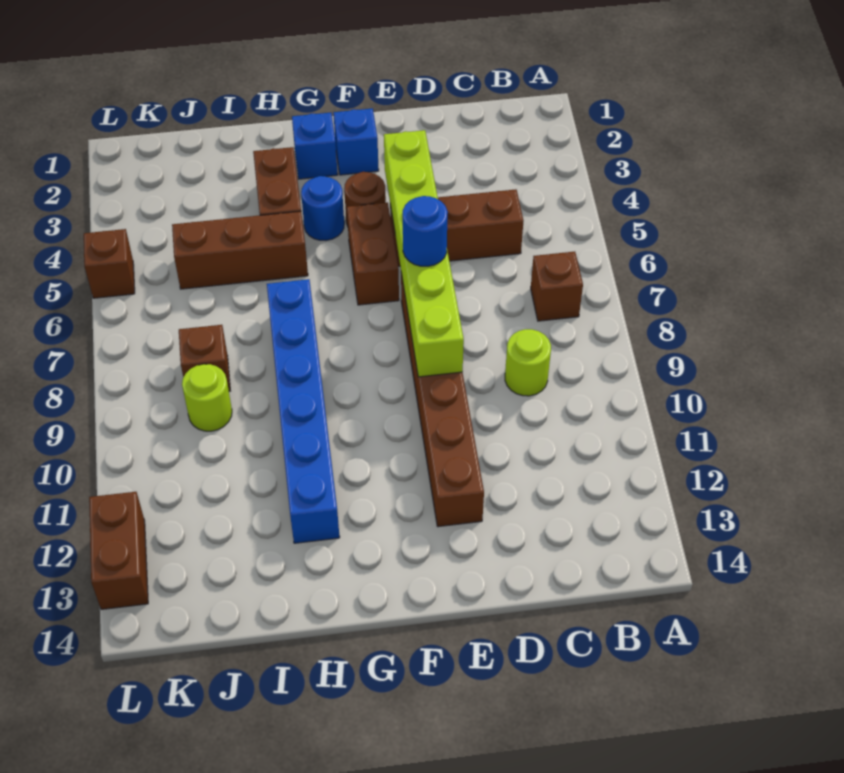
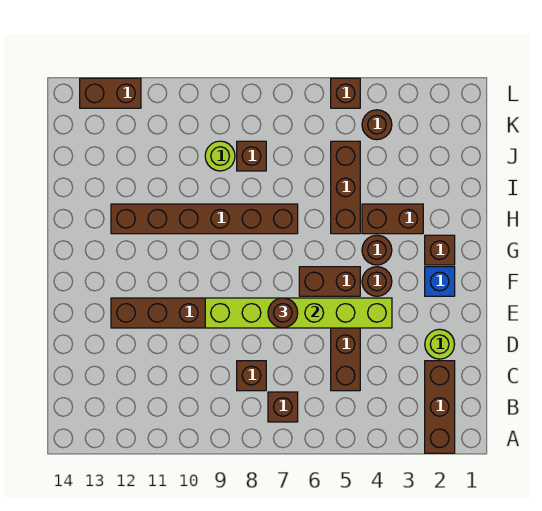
none -> brown brick A2:C2 level 1
none -> brown brick C8 level 1
lime round brick C9 level 1 -> lime round brick D2 level 1
blue round brick E7 level 3 -> brown round brick E7 level 3
blue brick G2 level 1 -> brown brick G2 level 1
blue round brick G4 level 1 -> brown round brick G4 level 1
blue brick H7:H12 level 1 -> brown brick H7:H12 level 1
none -> brown round brick K4 level 1

